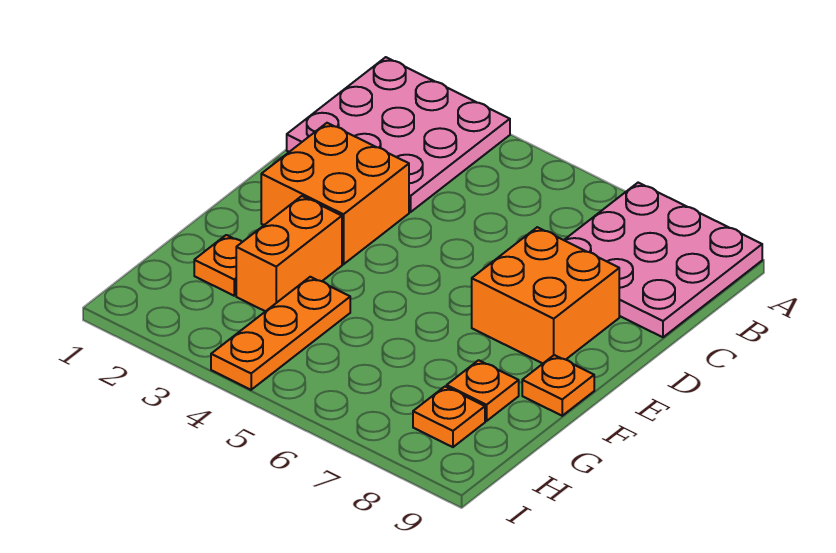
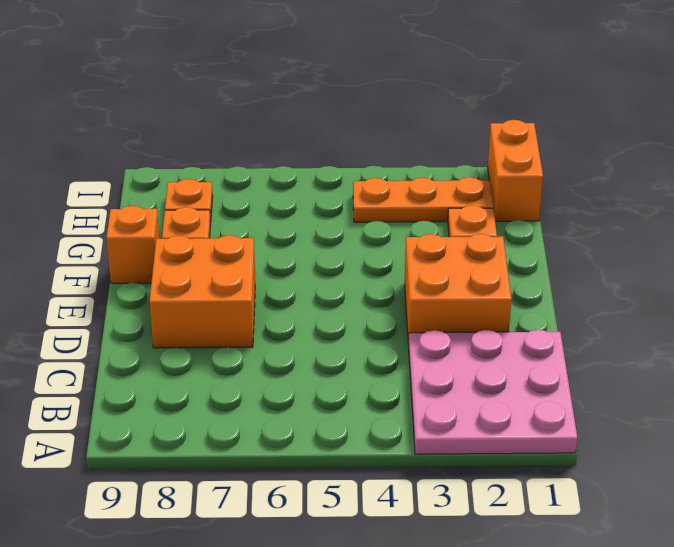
pink plate A7:C9 level 1 -> none
orange brick F3:G3 level 1 -> orange brick H1:I1 level 1
orange plate F9 level 1 -> orange brick F9 level 1
orange plate G4:I4 level 1 -> orange plate H2:H4 level 1

